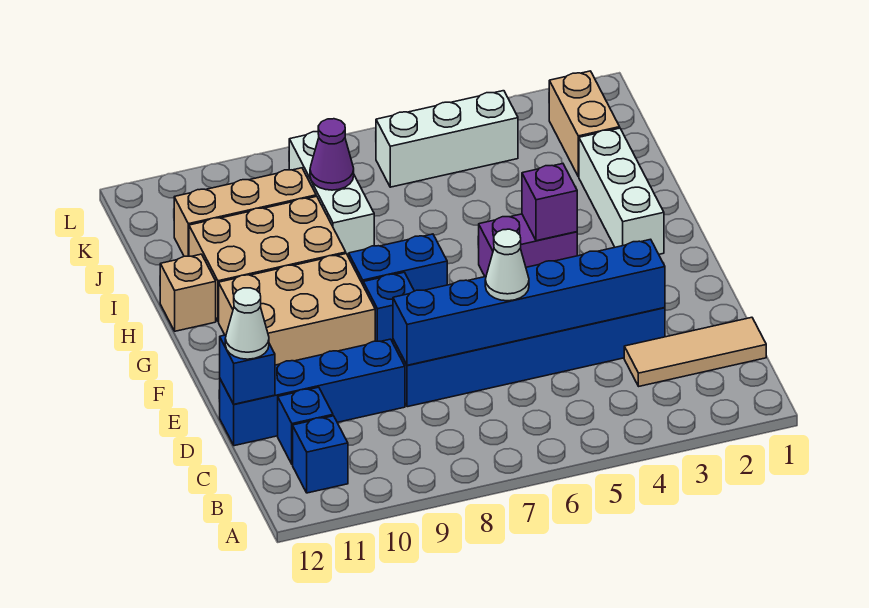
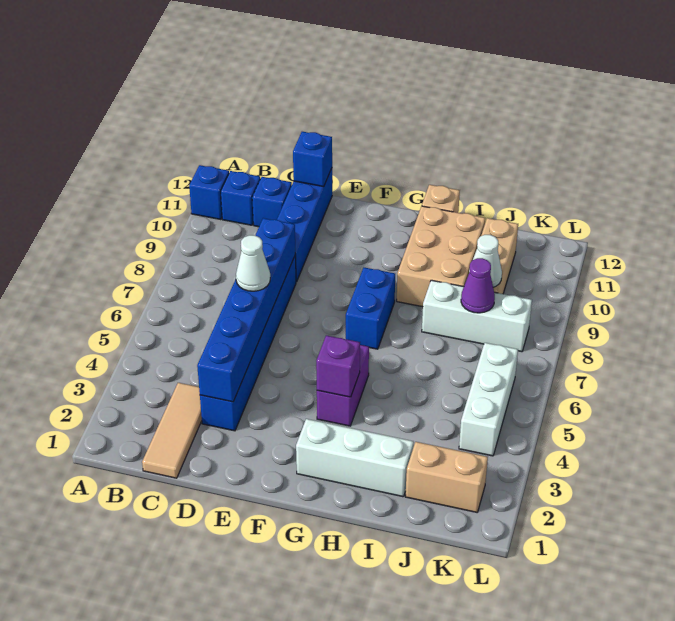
white cone D12 level 3 -> white cone J9 level 2
blue brick F8 level 1 -> blue brick A11 level 1
tan brick F9:G11 level 1 -> none

